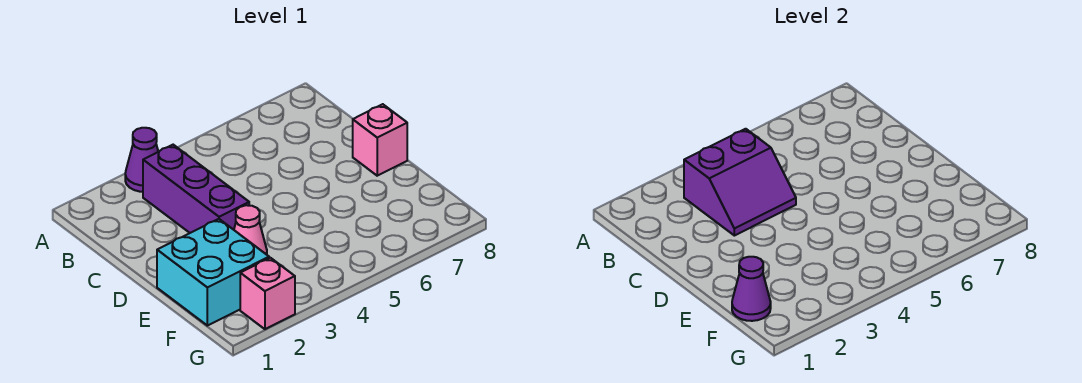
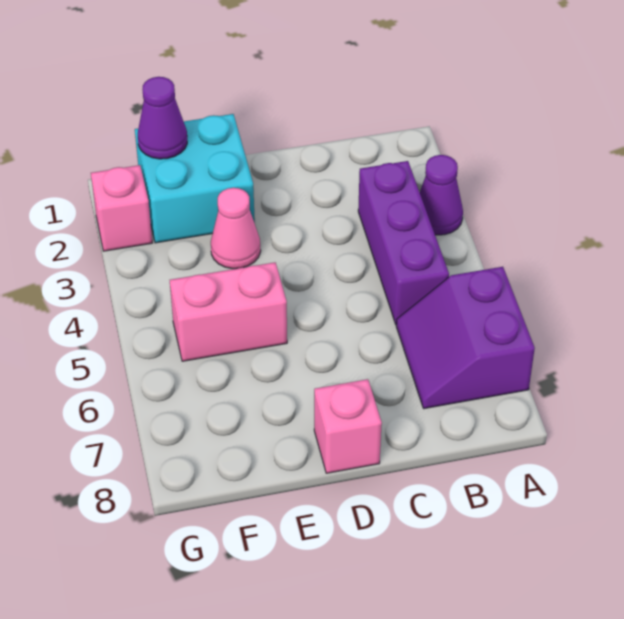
purple brick B3:D3 level 1 -> purple brick B3:B5 level 1
purple slope B3:C4 level 2 top B -> purple slope A6:B7 level 1 top A
none -> pink brick E5:F5 level 1

